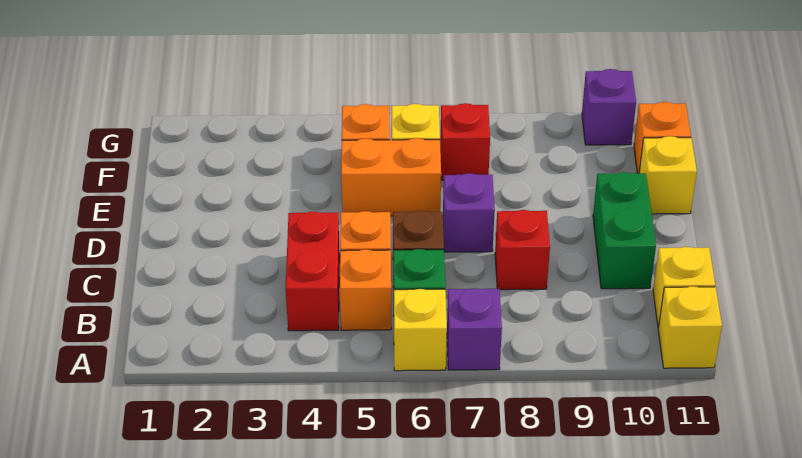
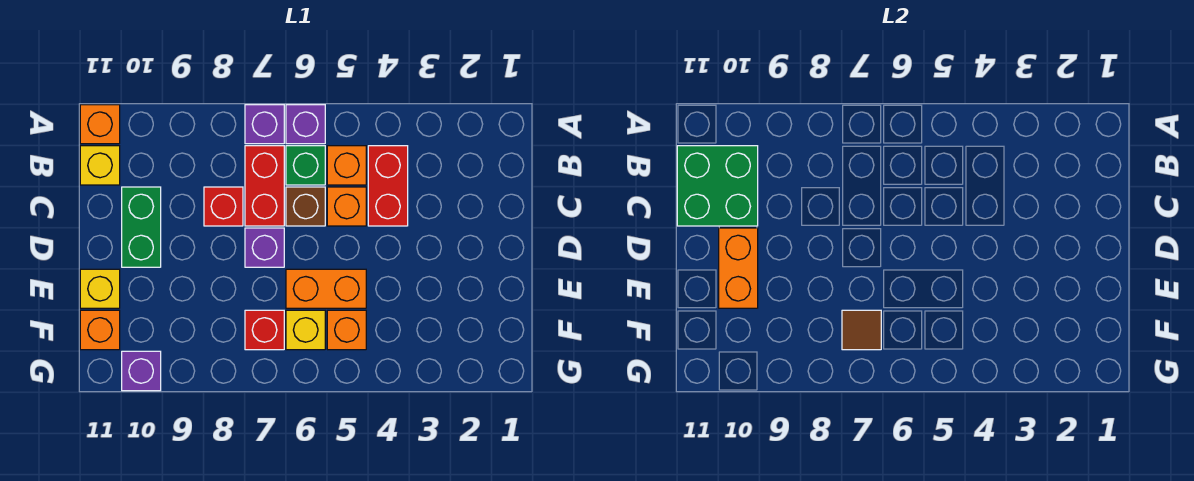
yellow brick A6 level 1 -> purple brick A6 level 1
yellow brick A11 level 1 -> orange brick A11 level 1
none -> red brick B7:C7 level 1
none -> green brick B10:C11 level 2
none -> orange brick D10:E10 level 2
none -> brown tile F7 level 2

